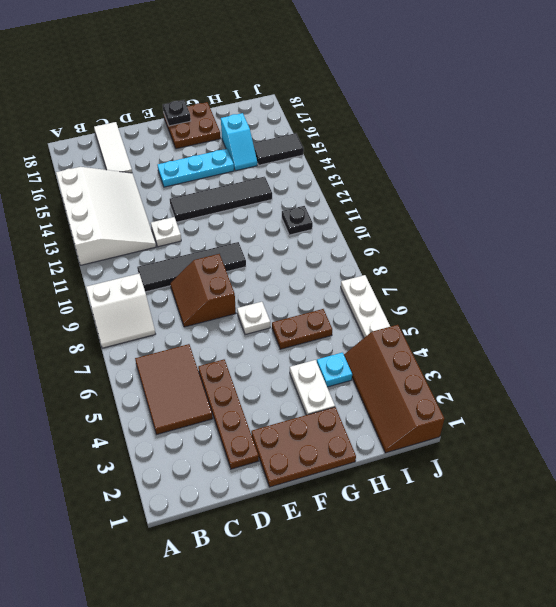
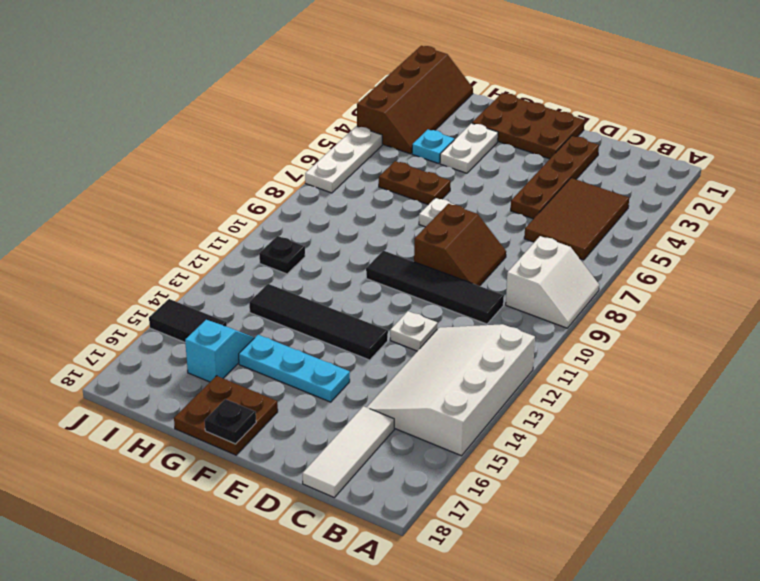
white slope A8:B9 level 1 top 9 -> white slope A8:B9 level 1 top B

